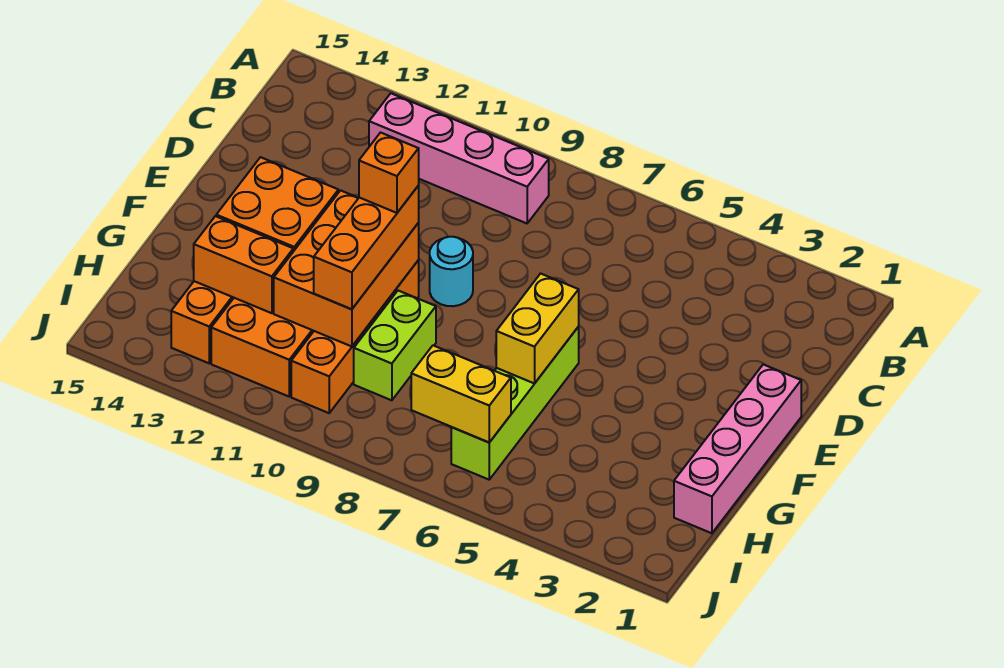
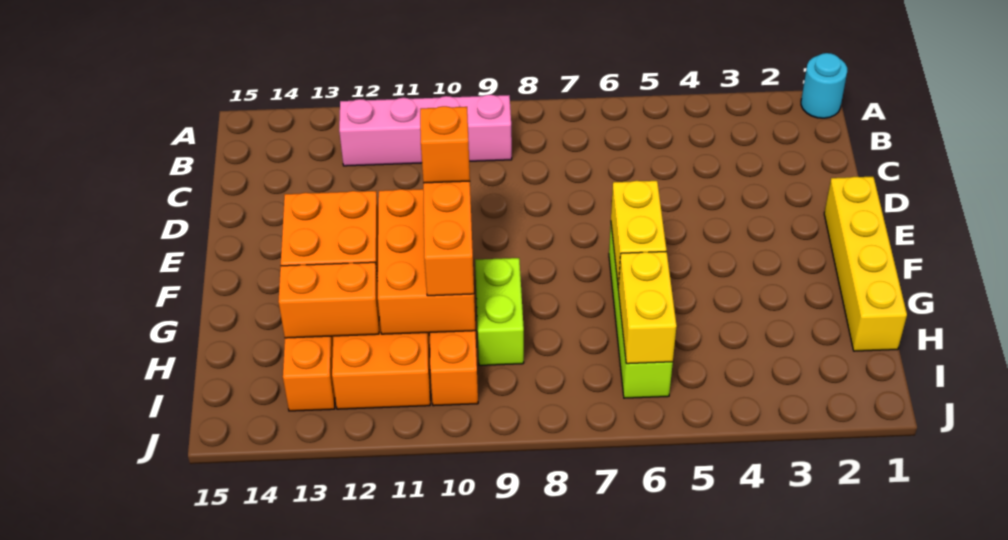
pink brick E1:H1 level 1 -> yellow brick E1:H1 level 1
cyan round brick E9 level 1 -> cyan round brick A1 level 1
yellow brick I6:I7 level 2 -> yellow brick H6:I6 level 2

